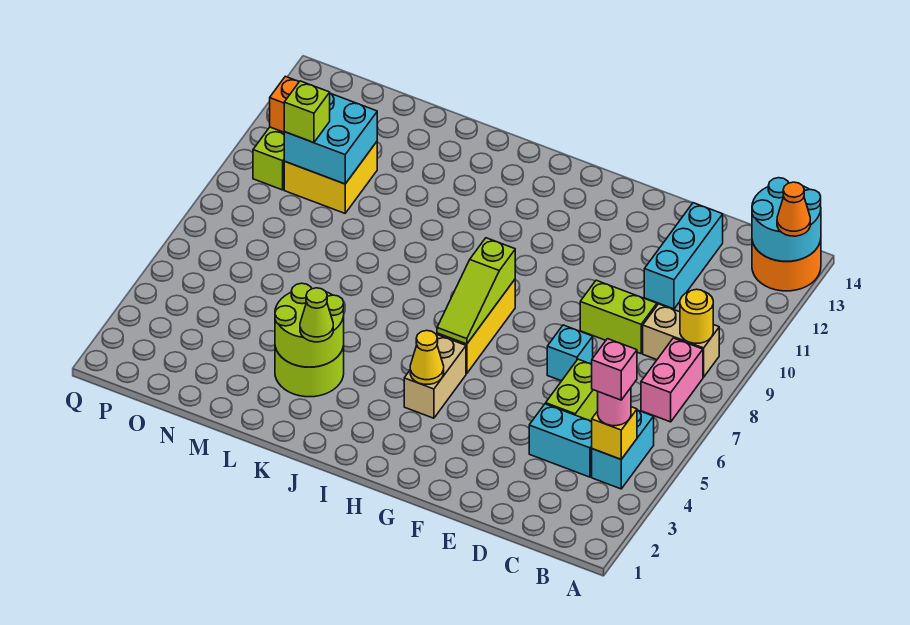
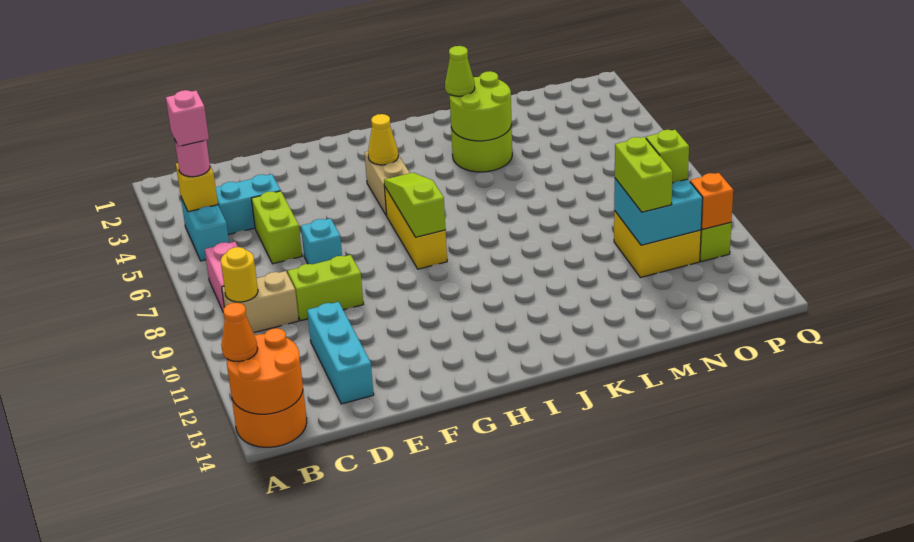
cyan round brick A13:B14 level 2 -> orange round brick A13:B14 level 2
none -> lime brick N10:N11 level 3

